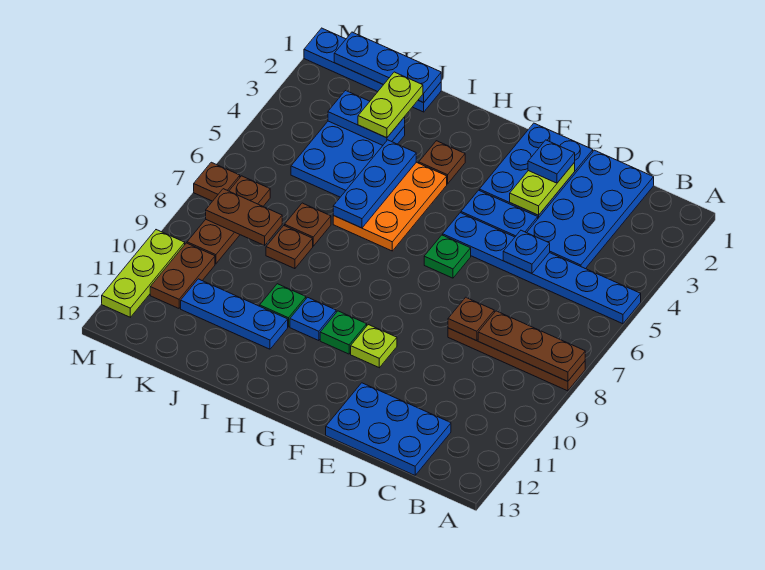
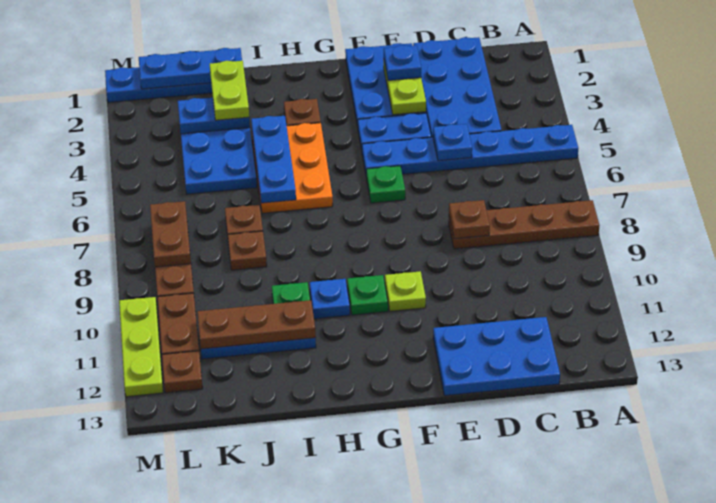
brown plate A8:C8 level 2 -> brown plate I11:K11 level 2
brown plate K8:L8 level 2 -> brown plate L7:L8 level 2
brown plate M7 level 1 -> brown plate L12 level 1

